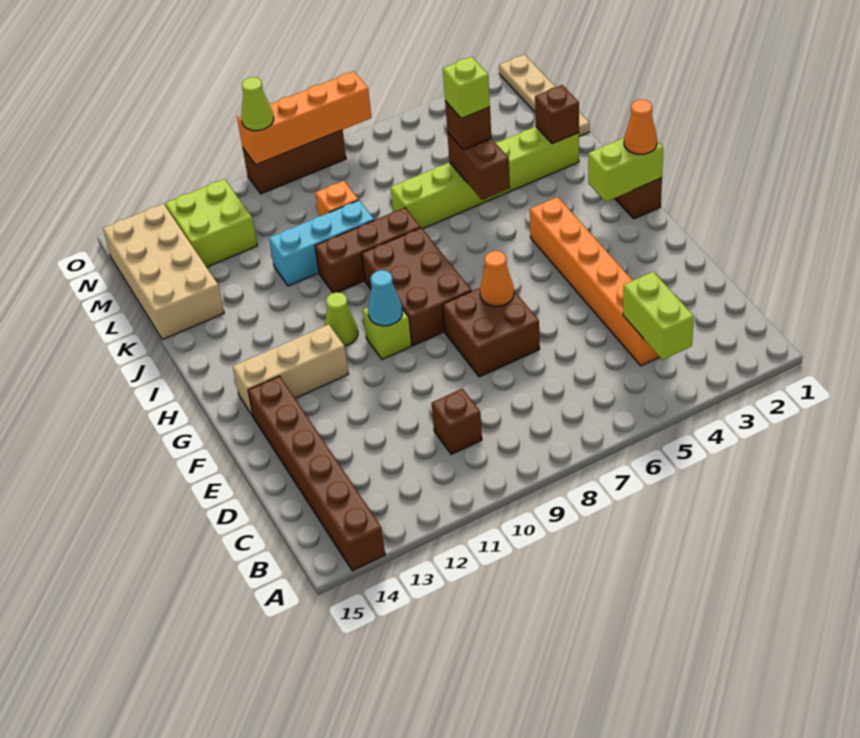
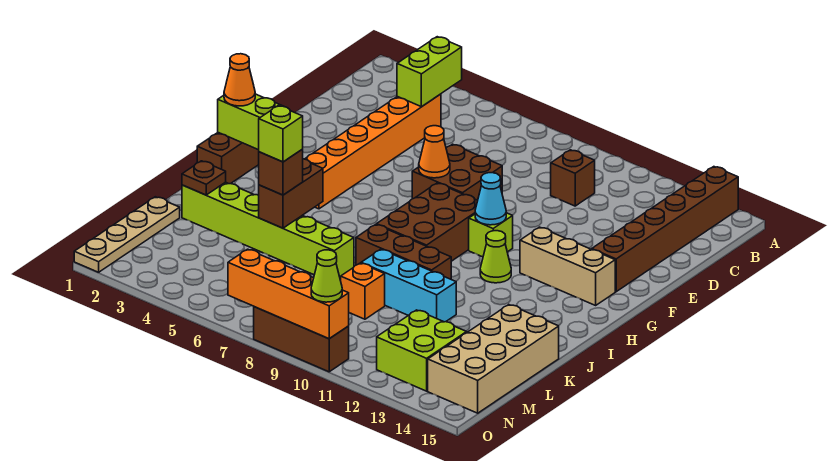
brown brick K2 level 2 -> brown plate K2 level 2

